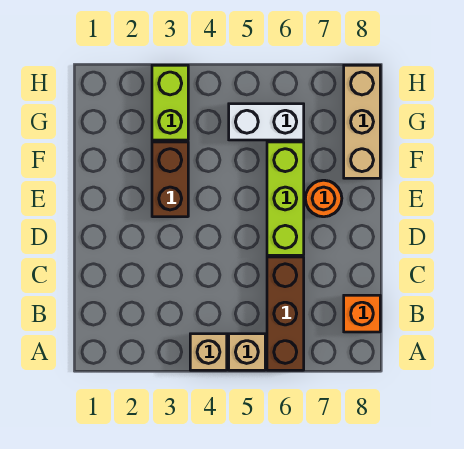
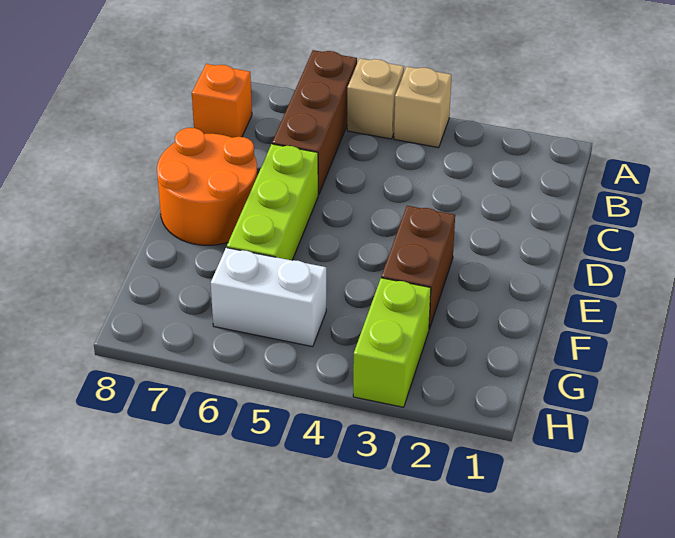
orange round brick E7 level 1 -> orange round brick D7:E8 level 1
tan brick F8:H8 level 1 -> none

